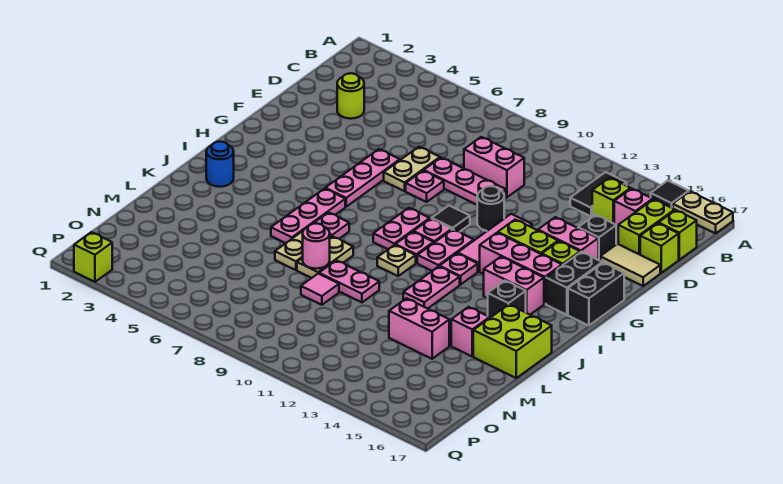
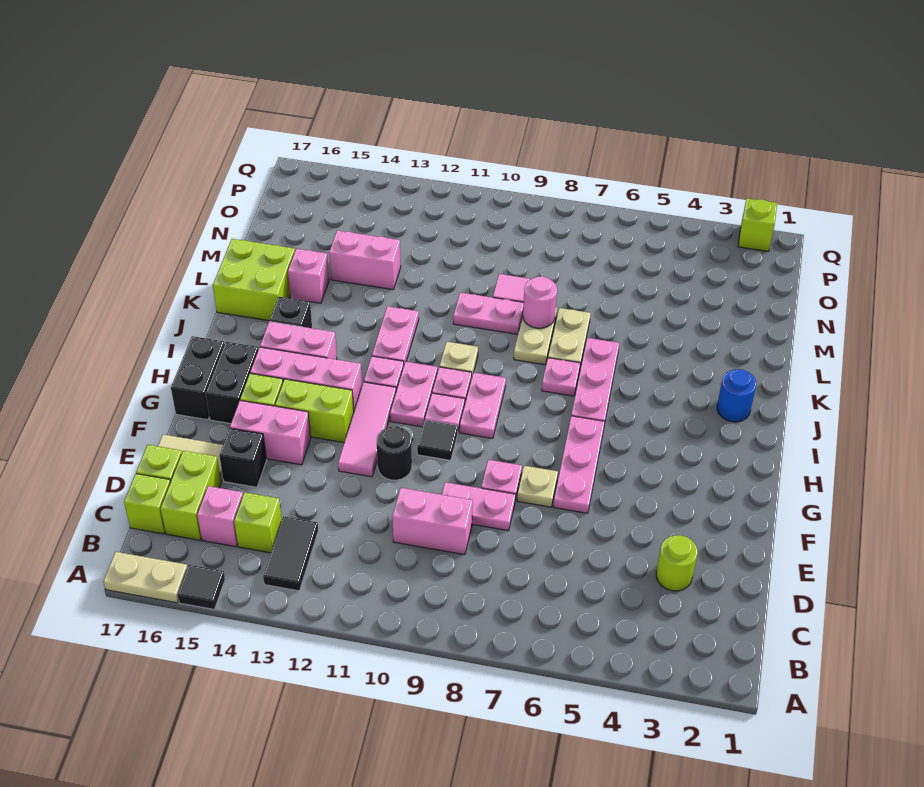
tan plate E7:F7 level 1 -> tan plate F7 level 1
pink plate E8:E10 level 1 -> pink plate E8:E9 level 1

